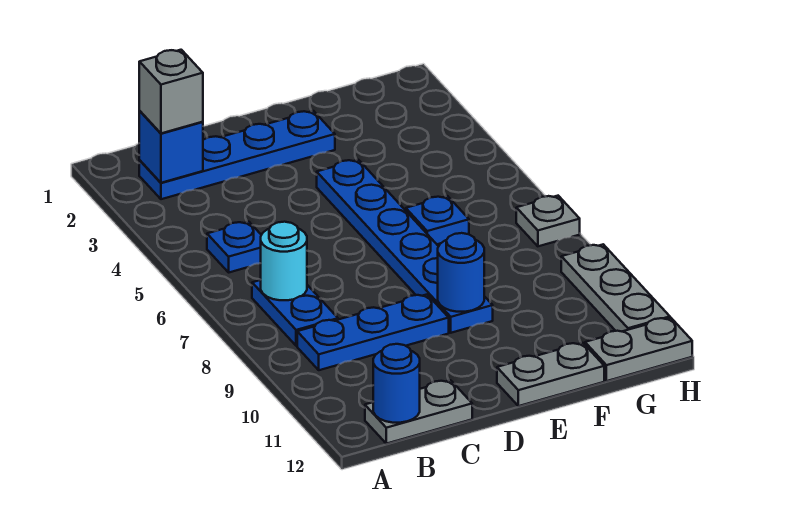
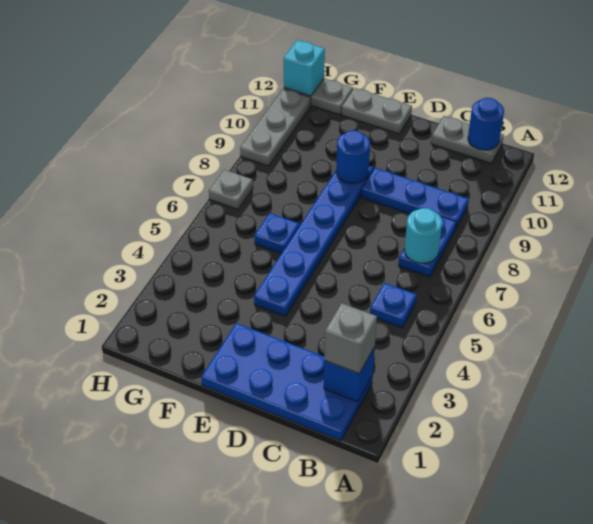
blue plate B2:E2 level 1 -> blue plate B1:E2 level 1
none -> cyan brick H12 level 2

